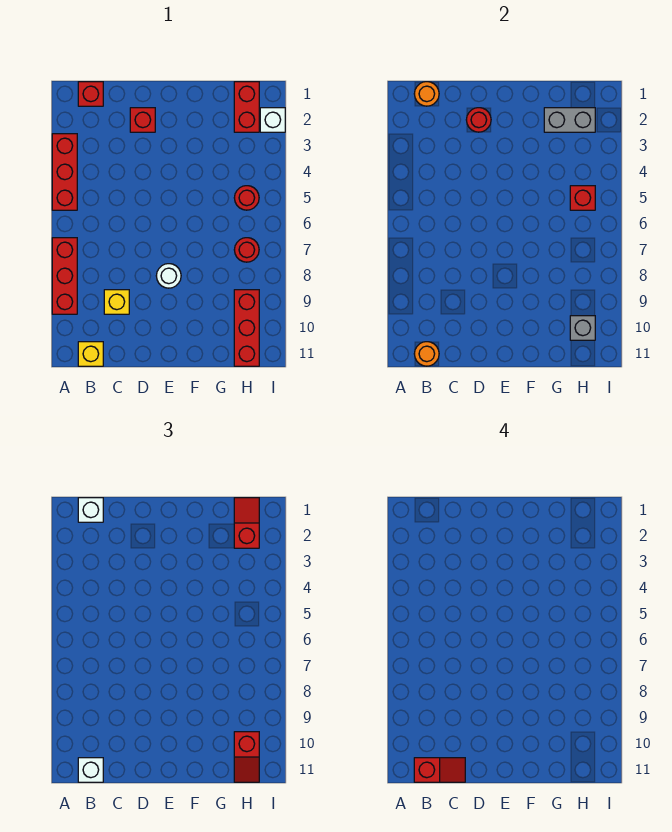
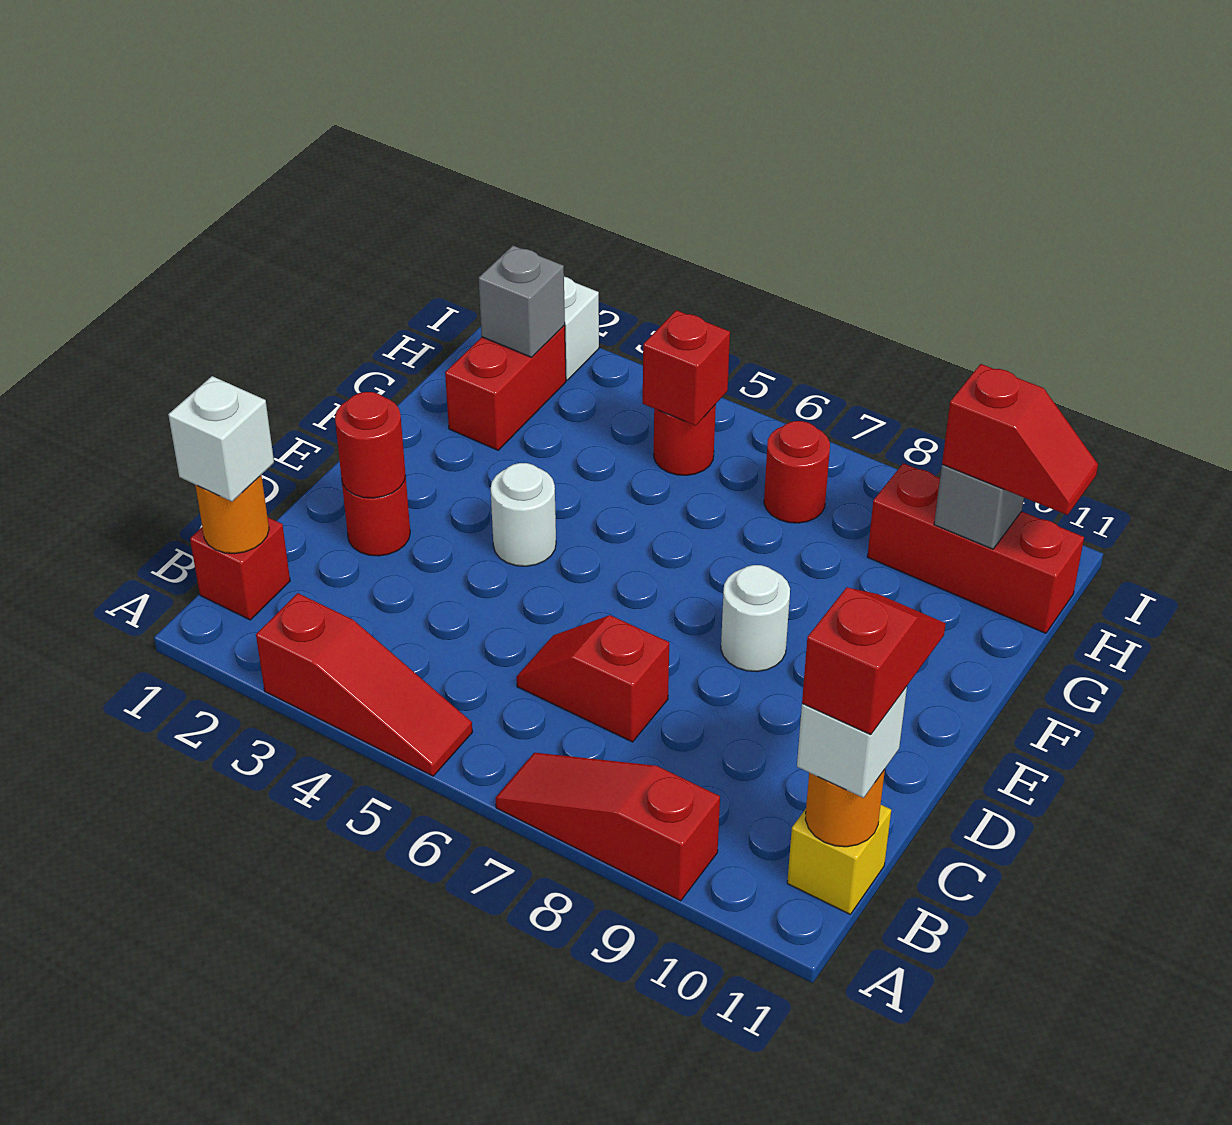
red brick A3:A5 level 1 -> red slope A3:A5 level 1 top 3
red brick A7:A9 level 1 -> red slope A7:A9 level 1 top 9
yellow brick C9 level 1 -> none
red brick D2 level 1 -> red round brick D2 level 1
none -> white round brick E4 level 1
grey brick G2:H2 level 2 -> grey brick H2 level 2
red brick H1:H2 level 1 -> red brick G2:H2 level 1
red slope H1:H2 level 3 top 2 -> red slope C6:C7 level 1 top 7

